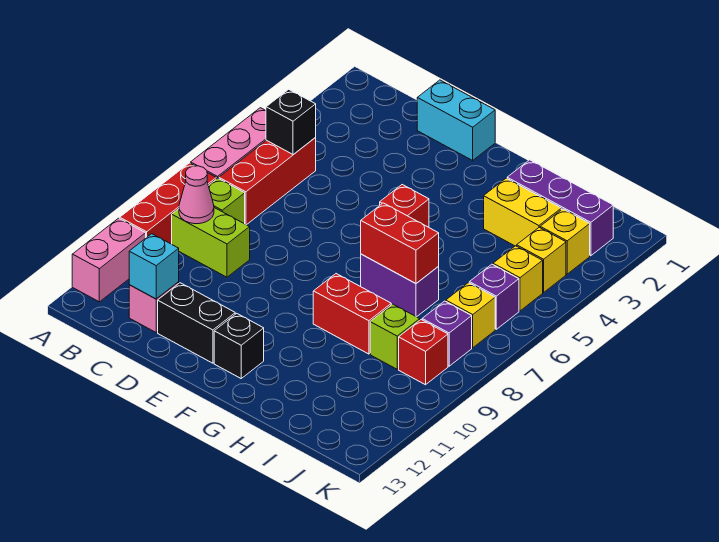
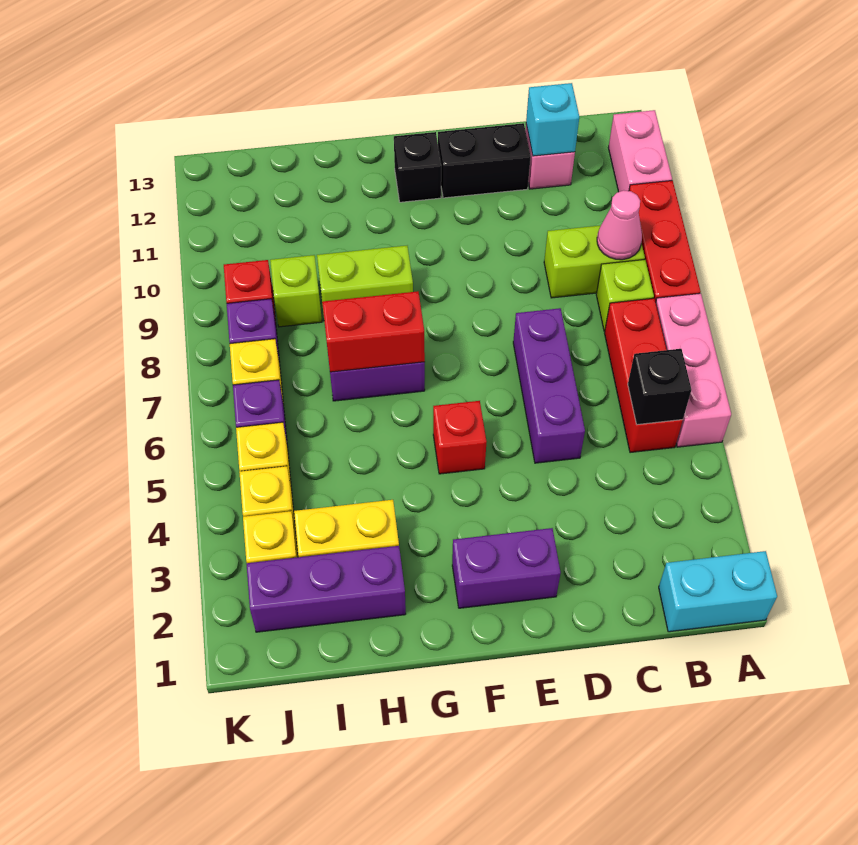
cyan brick D1:E1 level 1 -> cyan brick A1:B1 level 1
none -> purple brick D5:D7 level 1
none -> purple brick E2:F2 level 1
red brick G9:H9 level 1 -> lime brick G9:H9 level 1

